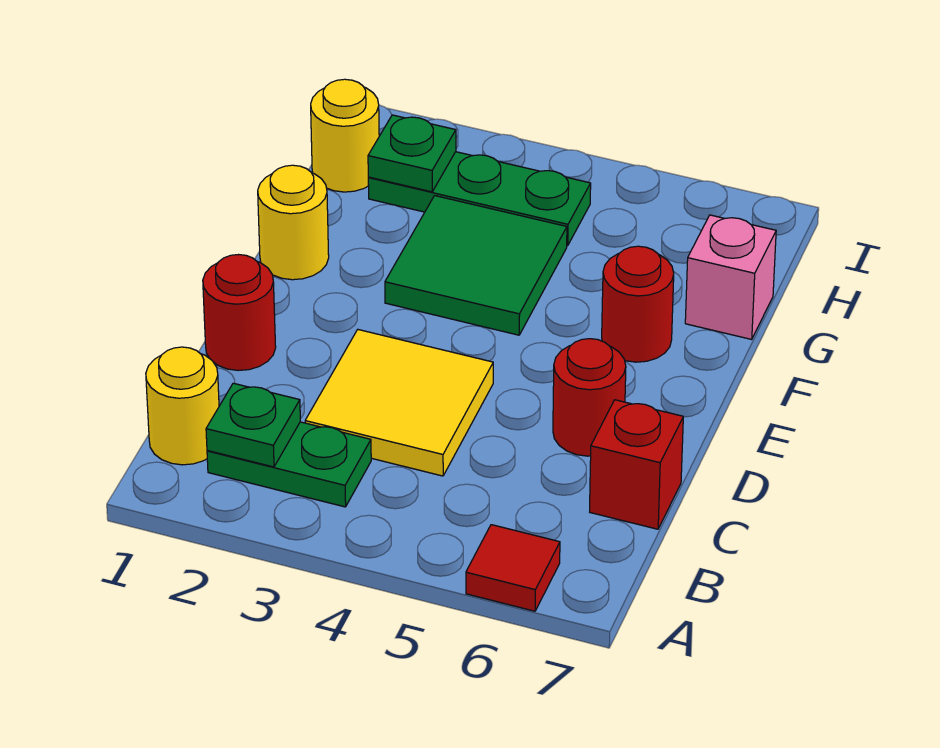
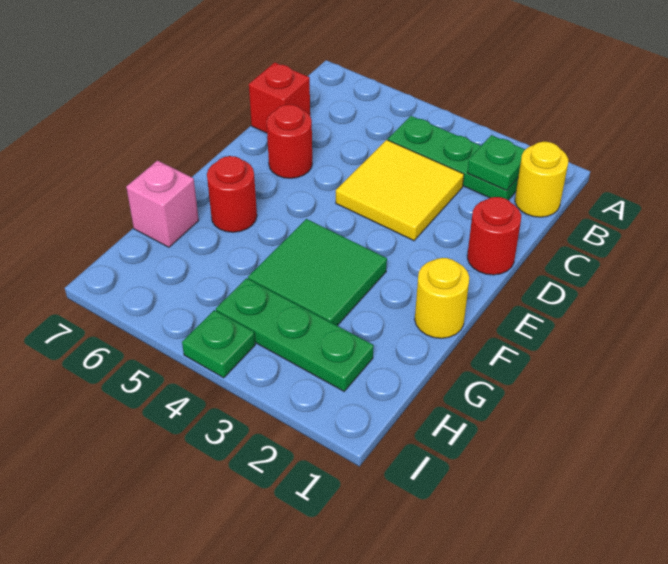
red tile A6 level 1 -> none
green plate B2:B3 level 1 -> green plate B2:B4 level 1
yellow round brick H1 level 1 -> none
green plate H2 level 2 -> green plate I4 level 1

